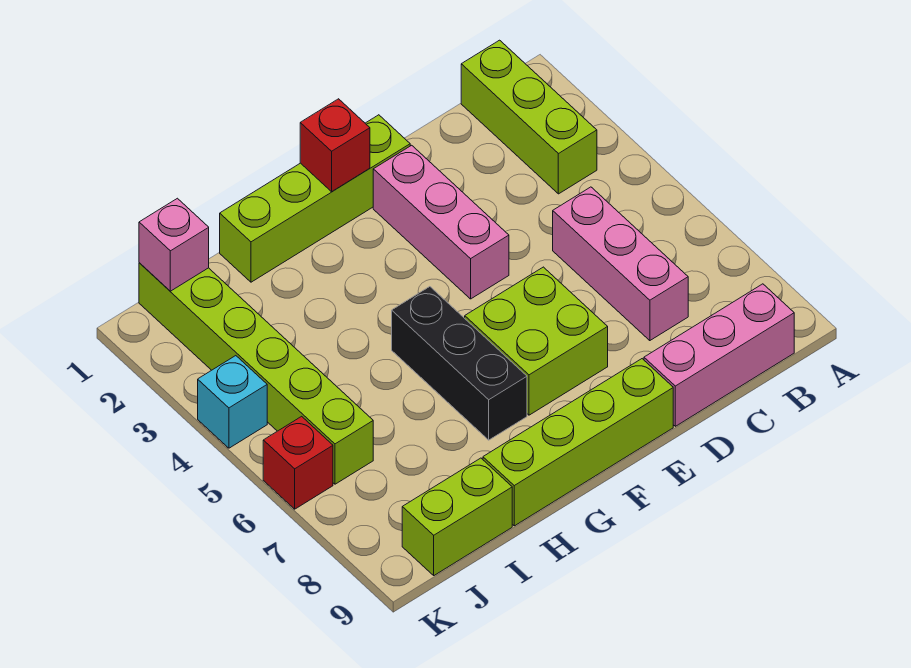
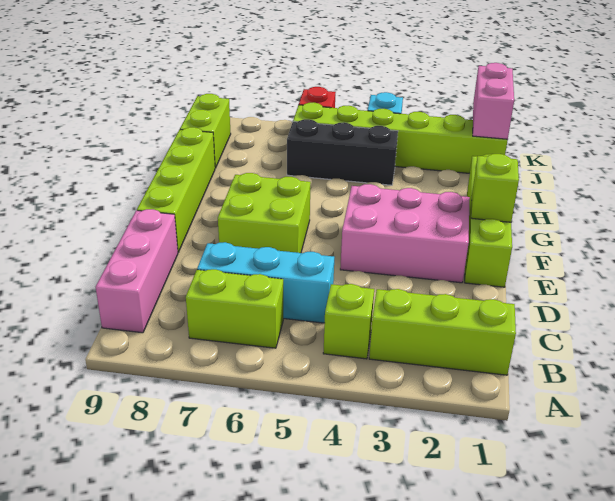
none -> lime brick B4 level 1
none -> lime brick B6:B7 level 1
pink brick C5:C7 level 1 -> cyan brick C5:C7 level 1
pink brick E2:E4 level 1 -> pink brick E2:F4 level 1
red brick F1 level 2 -> lime brick F1 level 2
black brick G5:G7 level 1 -> black brick I4:I6 level 1
pink brick J1 level 2 -> pink brick J1:K1 level 2

